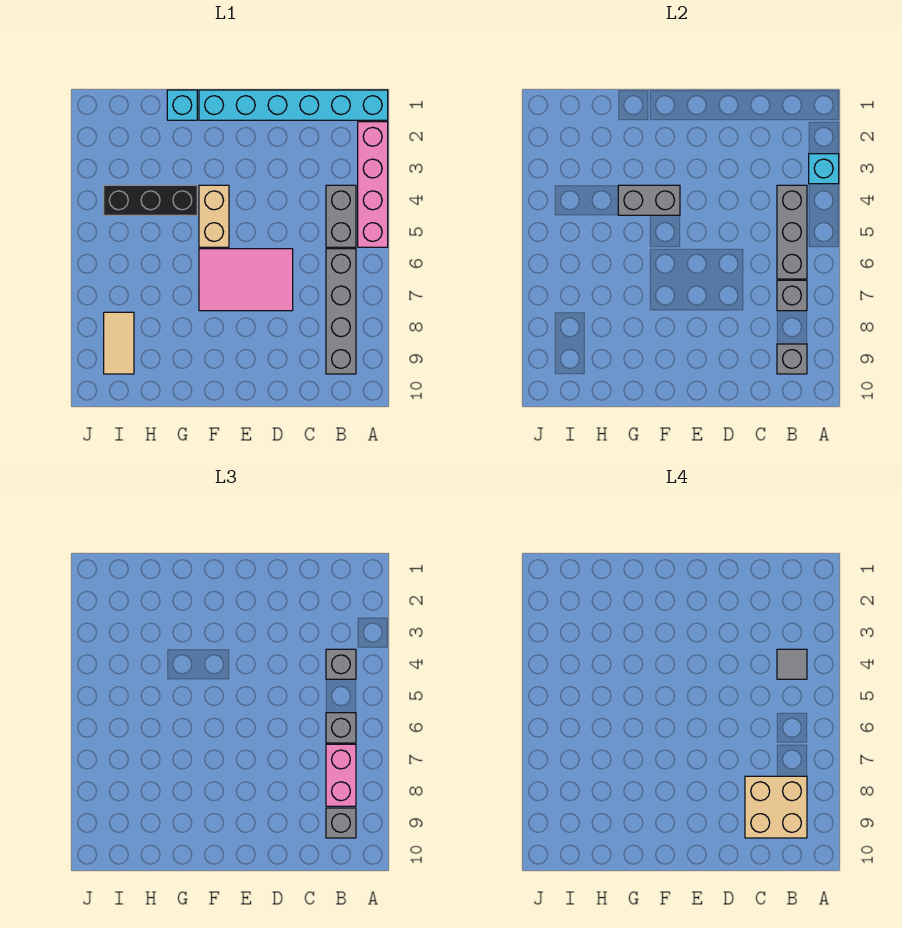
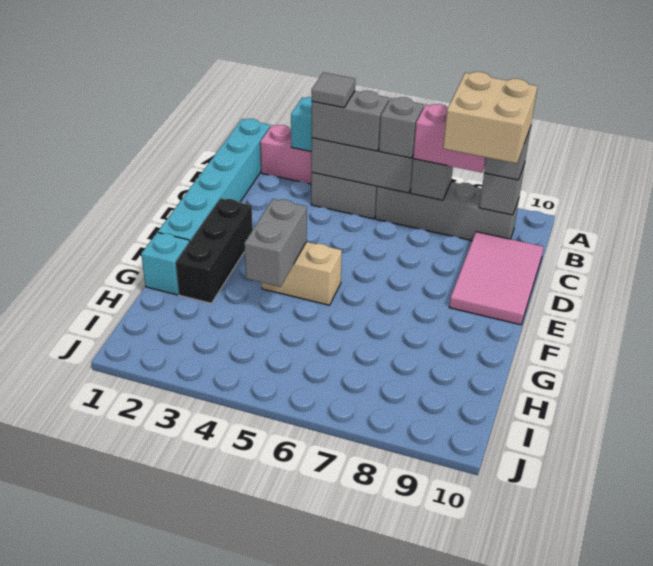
grey brick B4 level 3 -> grey brick B4:B5 level 3
pink tile D6:F7 level 1 -> pink tile C9:E10 level 1
black brick G4:I4 level 1 -> black brick E2:G2 level 1
tan tile I8:I9 level 1 -> none

